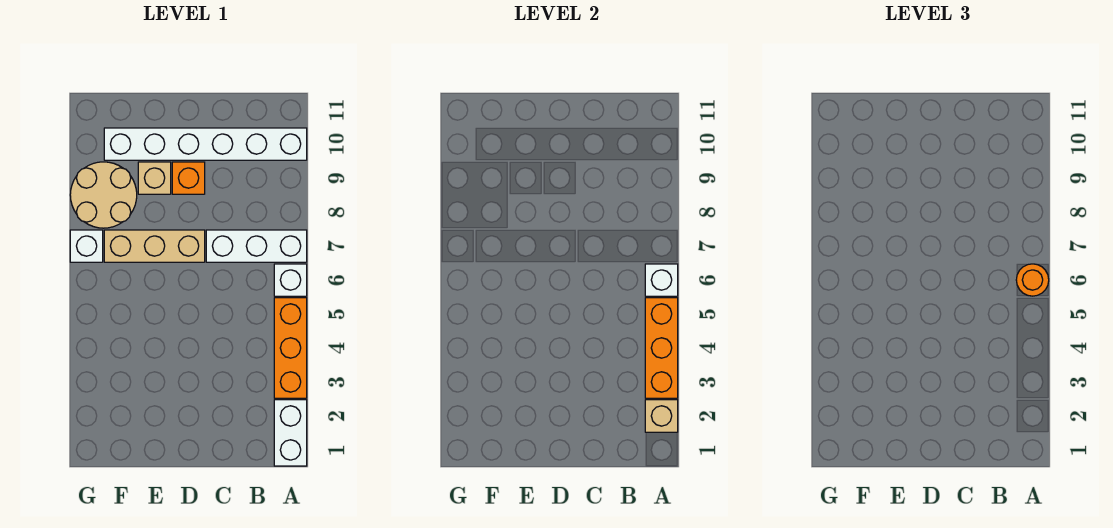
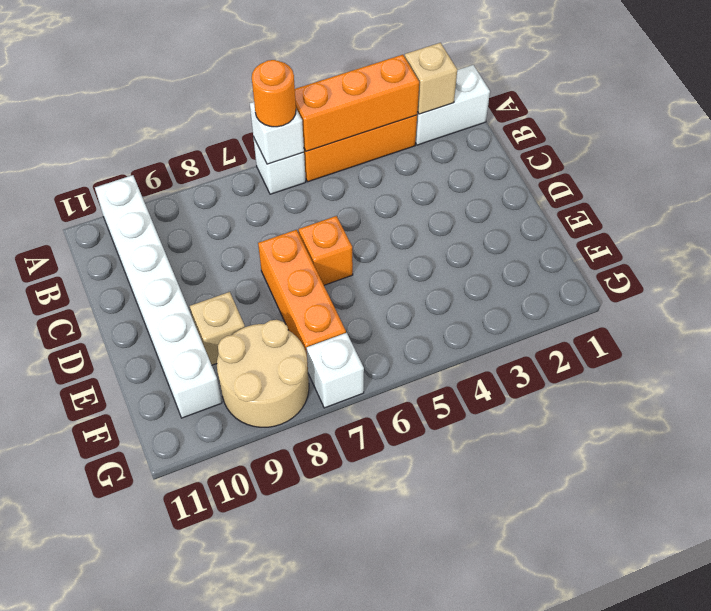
white brick A7:C7 level 1 -> none
tan brick D7:F7 level 1 -> orange brick D7:F7 level 1
orange brick D9 level 1 -> orange brick D6 level 1

